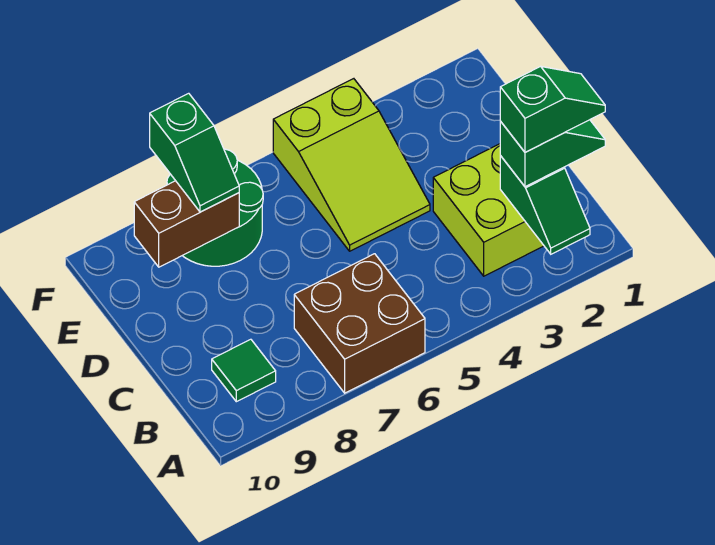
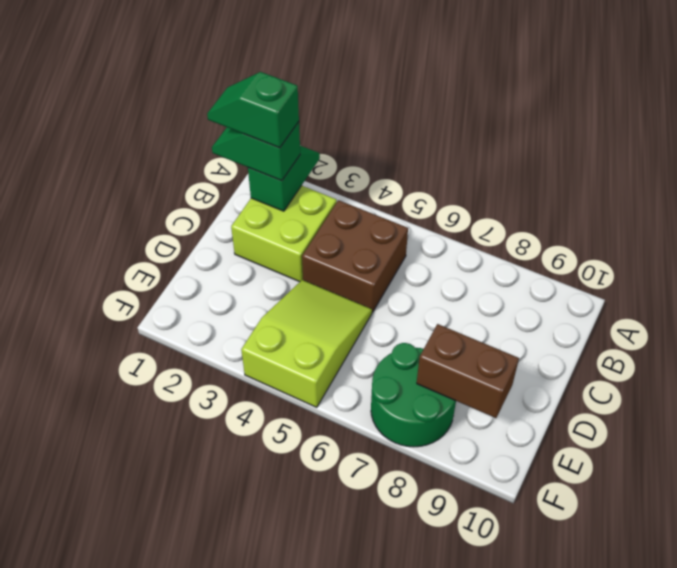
brown brick A6:B7 level 1 -> brown brick B4:C5 level 1
green tile B9 level 1 -> none
green slope E8:F8 level 3 top F -> none

